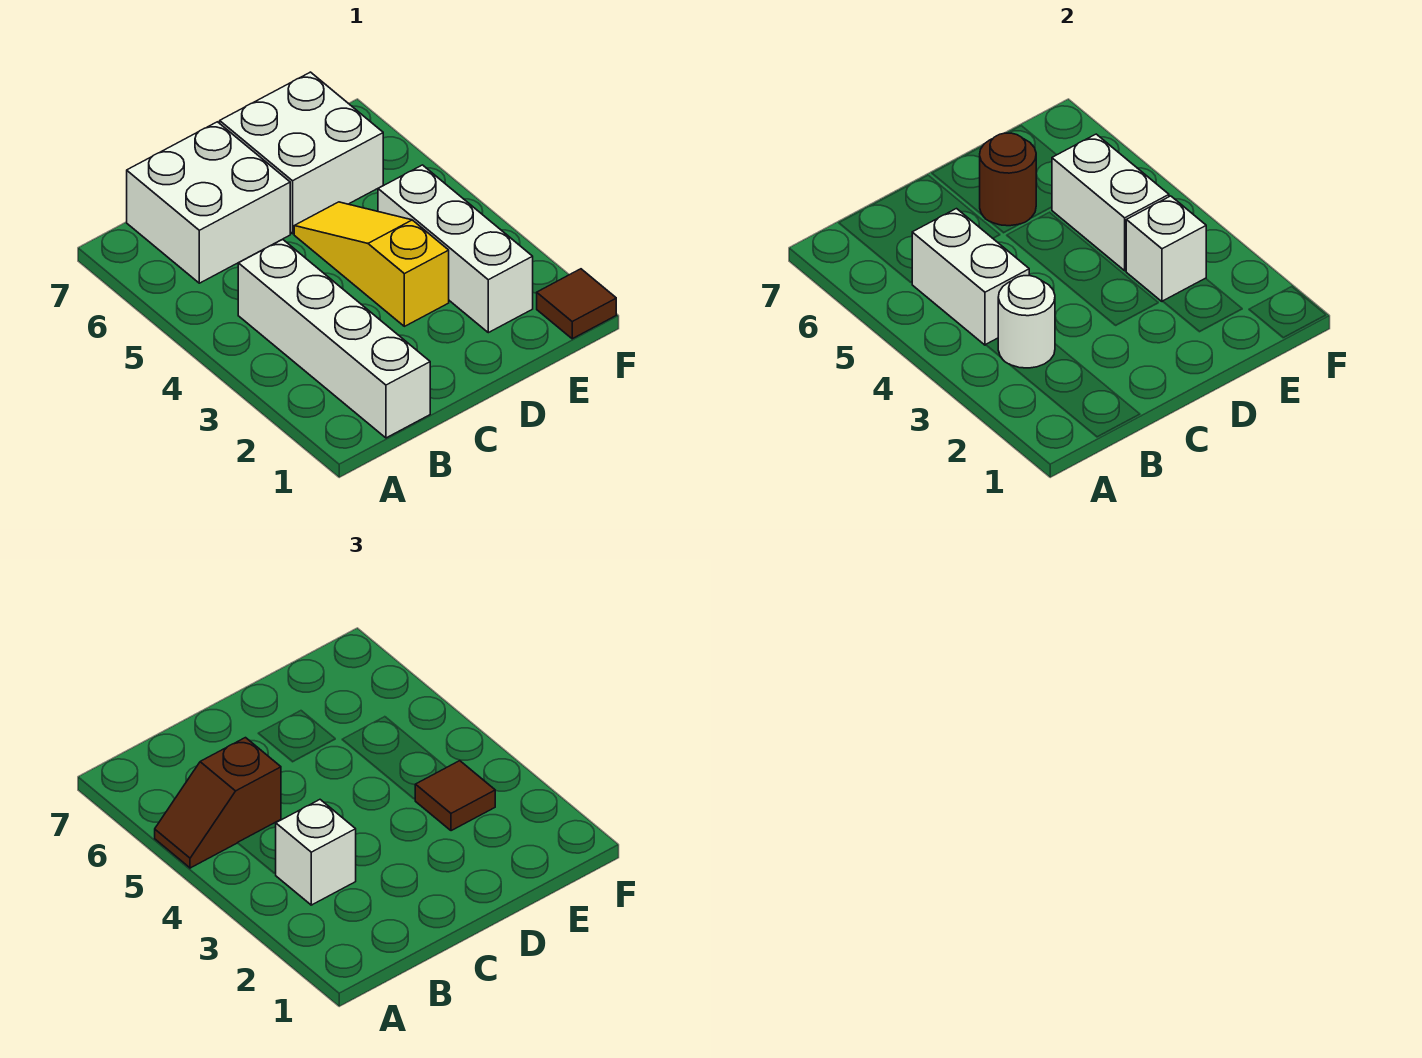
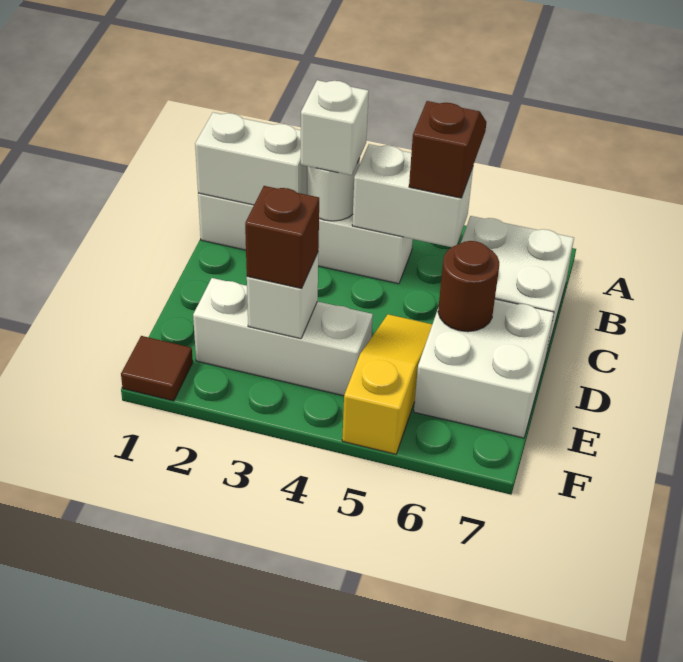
yellow slope D3:D5 level 1 top 3 -> yellow slope D5:F5 level 1 top F
brown tile E3 level 3 -> brown brick E3 level 3
white brick E4:E5 level 2 -> white brick B1:B2 level 2

